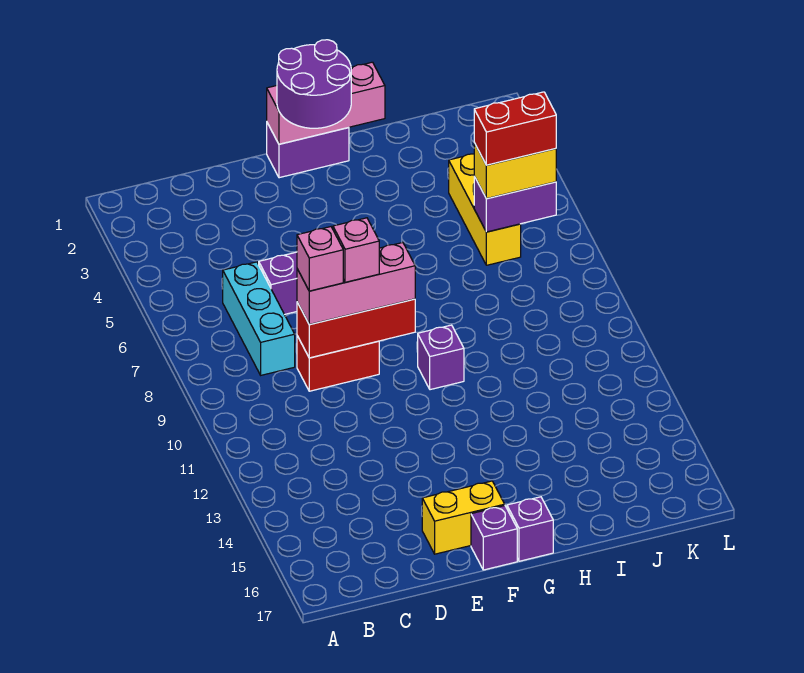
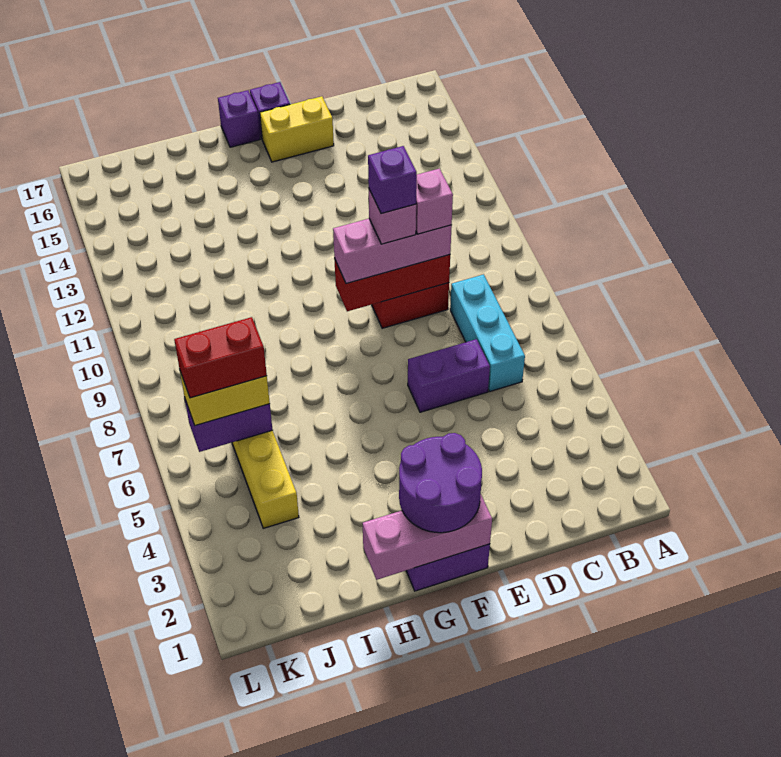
purple brick G10 level 1 -> purple brick E9 level 5

